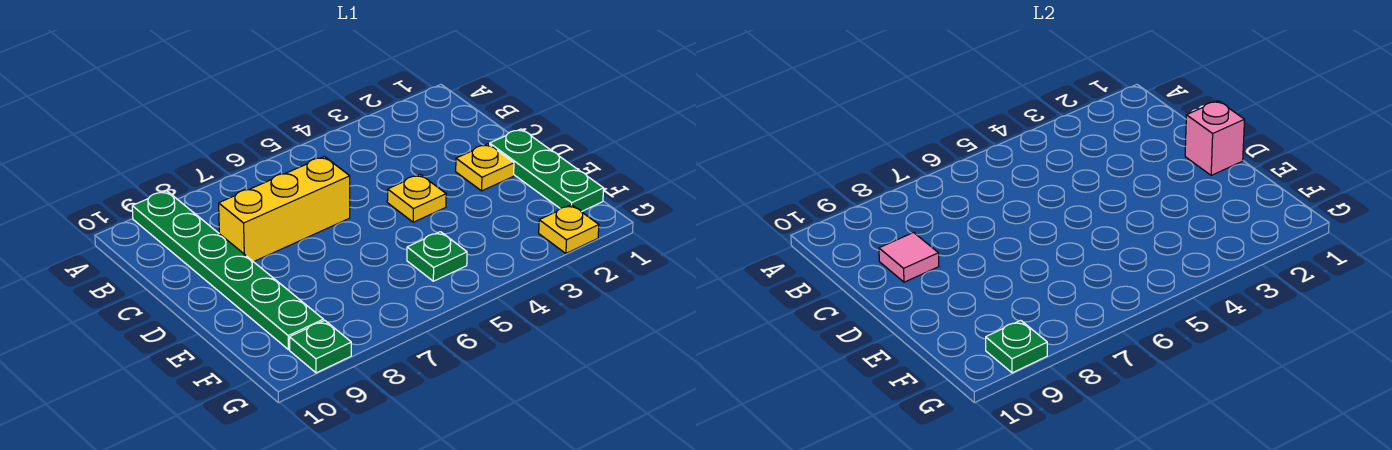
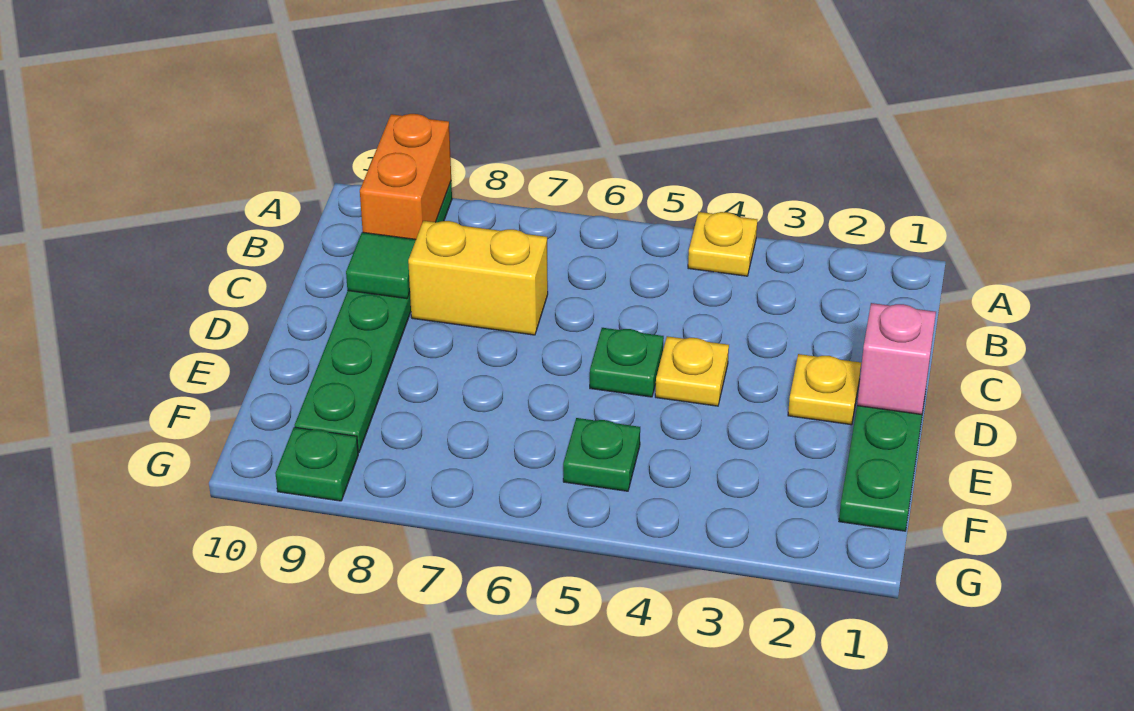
none -> orange brick A9:B9 level 2
yellow brick C6:C8 level 1 -> yellow brick C7:C8 level 1
pink tile C9 level 2 -> green tile C9 level 2
yellow plate G2 level 1 -> yellow plate A4 level 1
green plate G9 level 2 -> green plate D5 level 1

